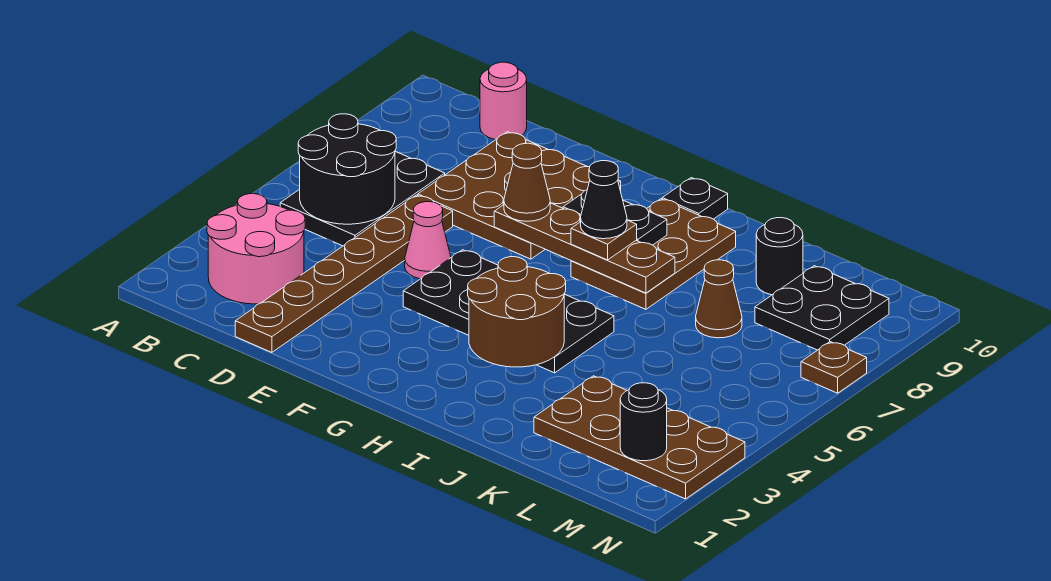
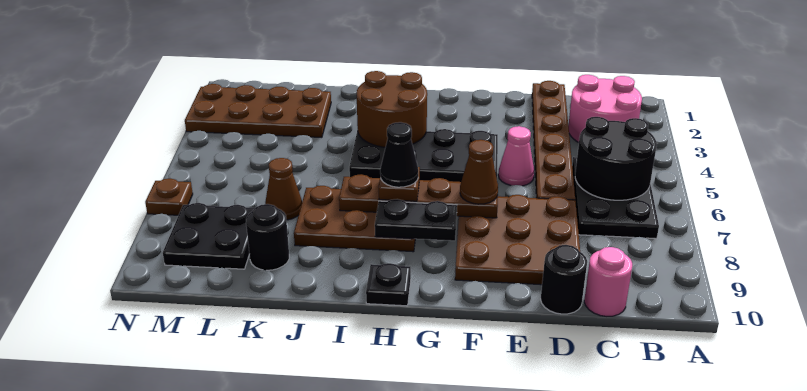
brown plate H7:I9 level 1 -> brown plate H7:J8 level 1
black round brick M2 level 2 -> black round brick D10 level 1

